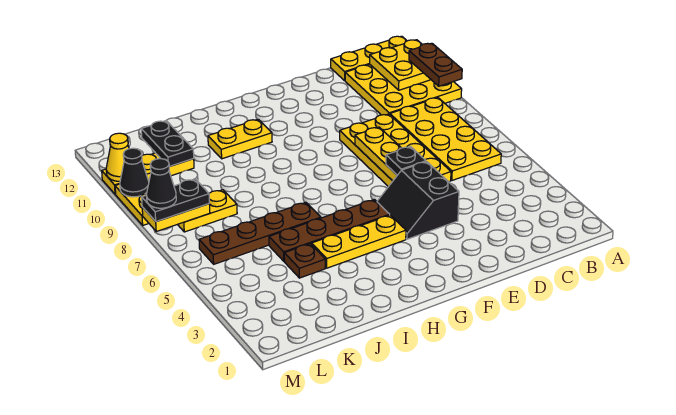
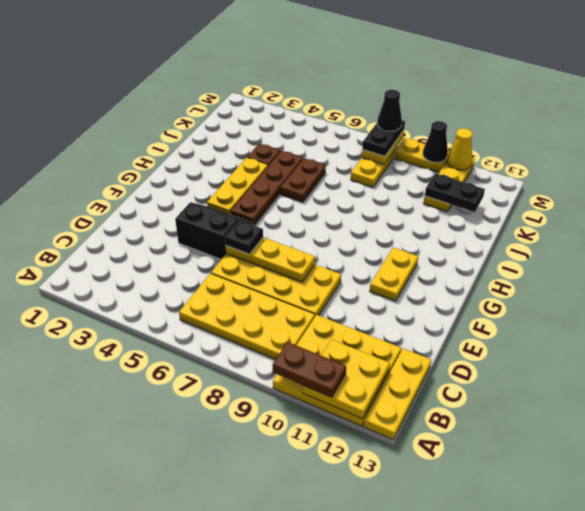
yellow plate H11:I11 level 1 -> yellow plate F11:G11 level 1
brown plate I6:L6 level 1 -> brown plate I6:J6 level 1

